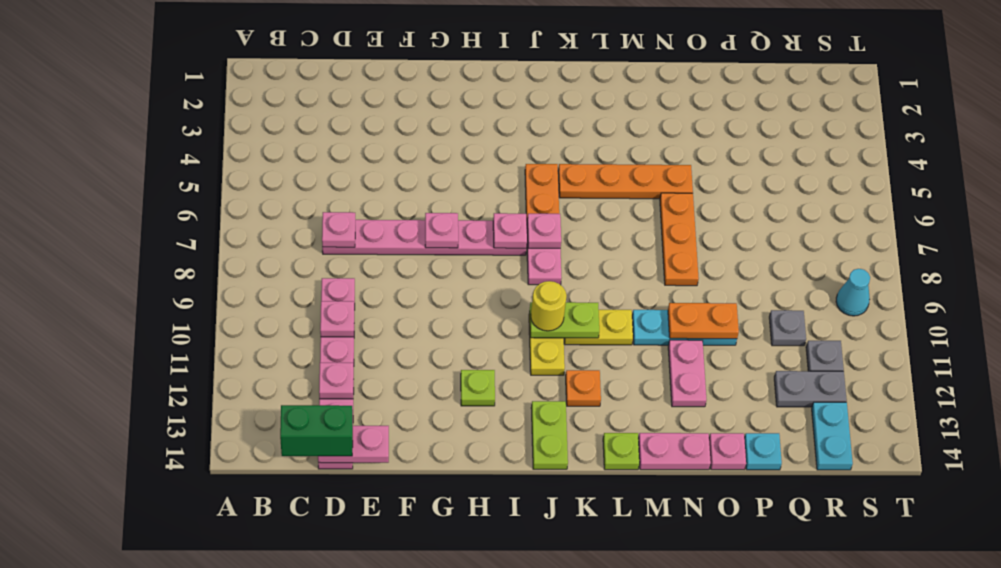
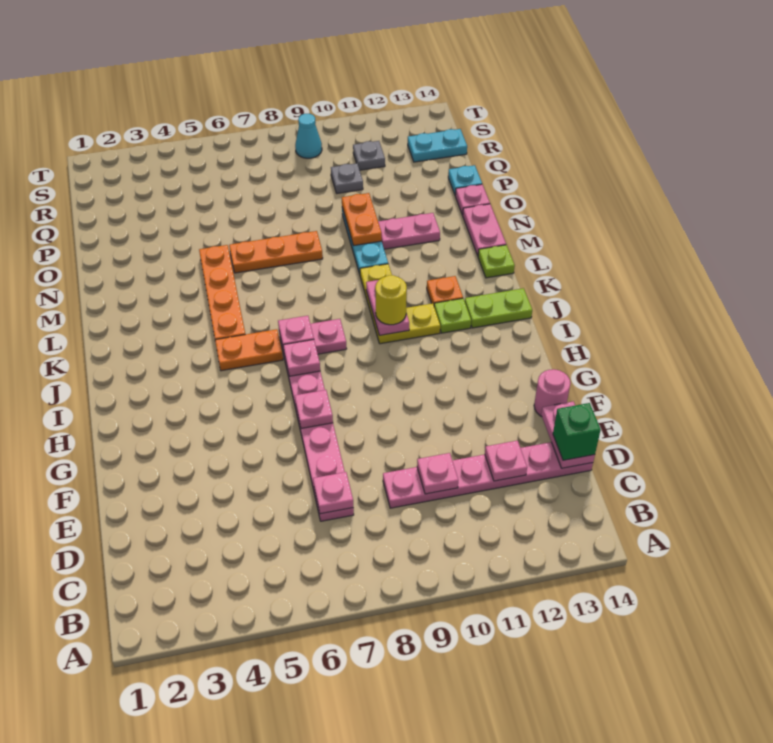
green brick C14:D14 level 3 -> green brick D14 level 3
none -> pink round brick F14 level 1
lime plate H12 level 1 -> lime plate J12 level 1
lime plate J10:K10 level 2 -> pink plate J10:K10 level 2
grey plate Q12:R12 level 1 -> none

